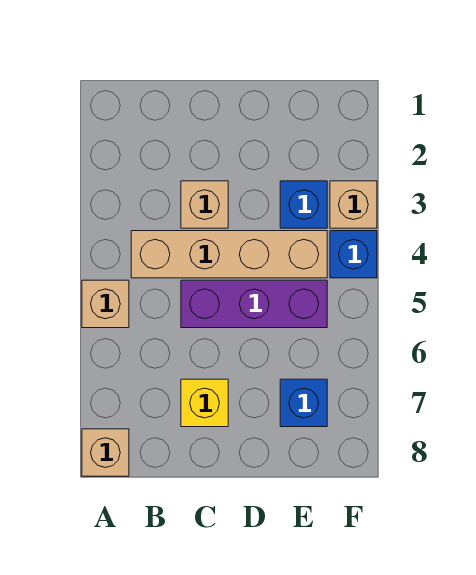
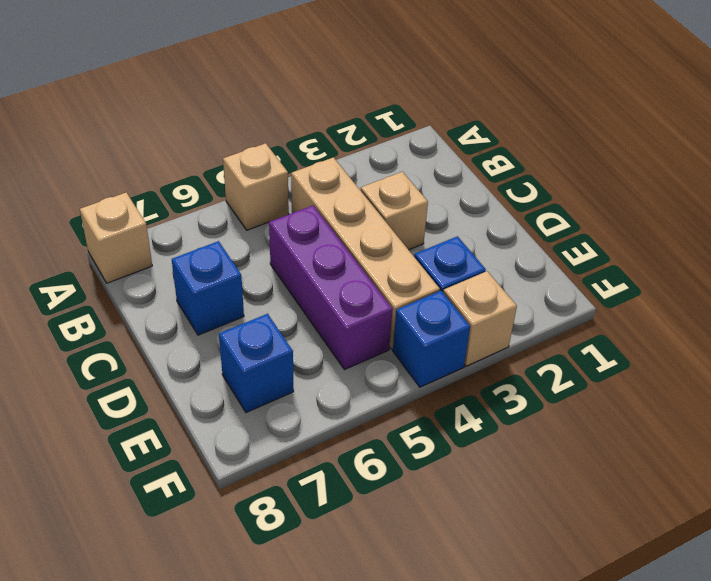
yellow brick C7 level 1 -> blue brick C7 level 1

